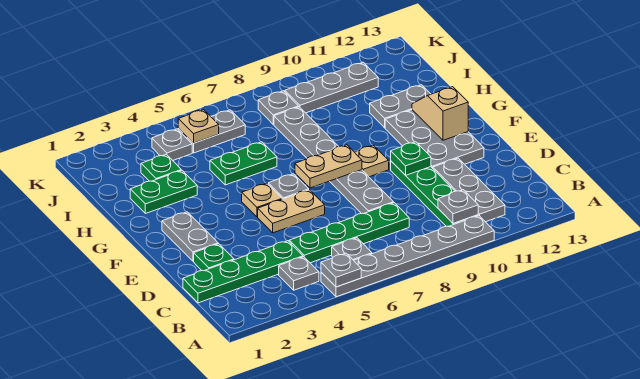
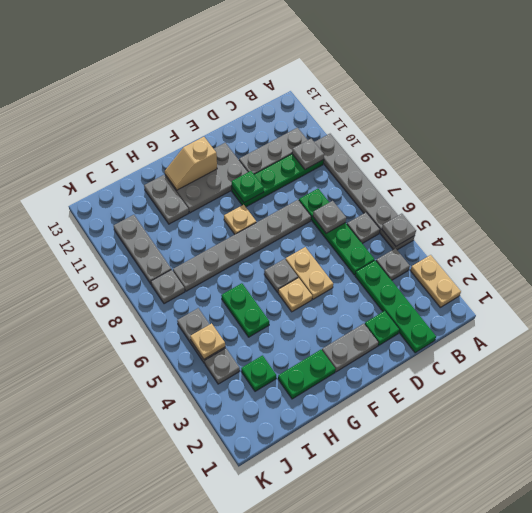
none -> grey plate C7 level 2
tan plate F7:F8 level 2 -> tan plate A2:A3 level 1
green plate H2:H3 level 1 -> green plate G2:H2 level 1

